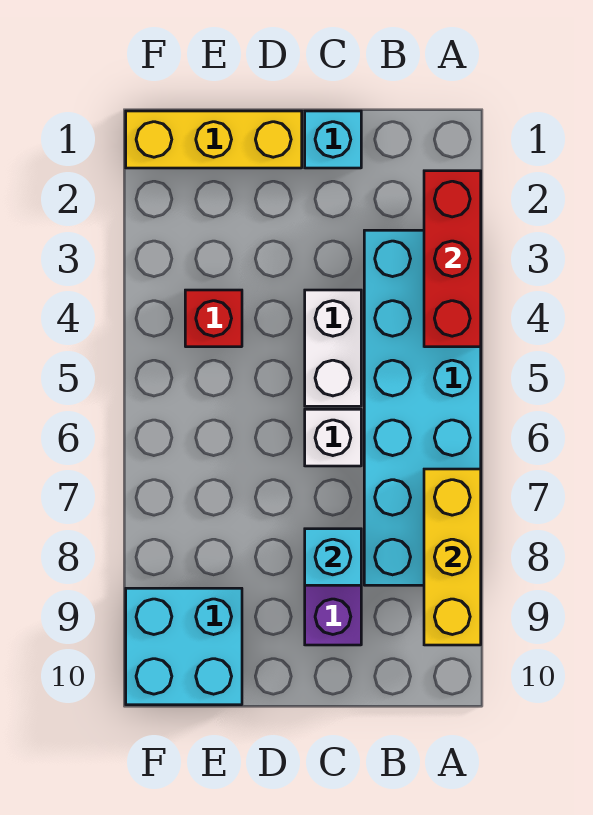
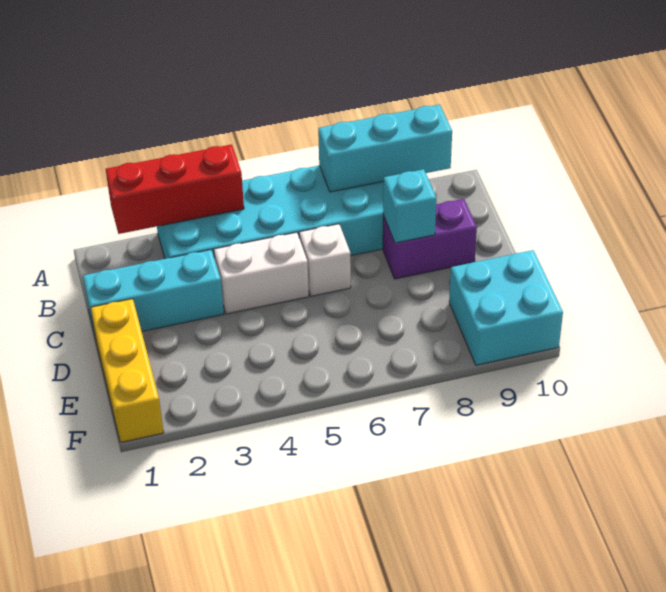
yellow brick A7:A9 level 2 -> cyan brick A7:A9 level 2
cyan brick C1 level 1 -> cyan brick C1:C3 level 1
red brick E4 level 1 -> none

